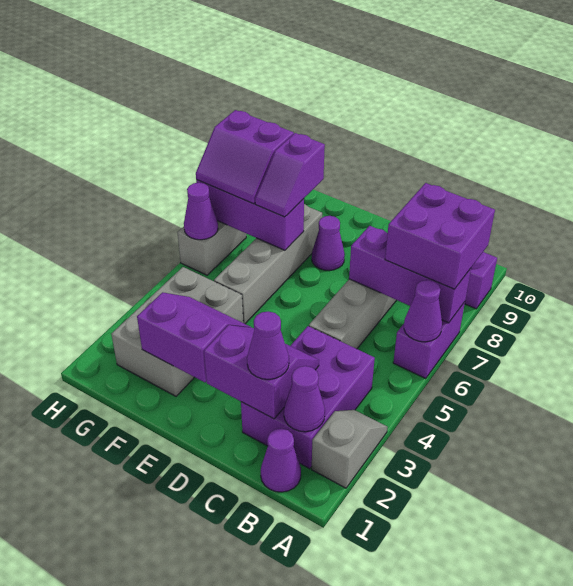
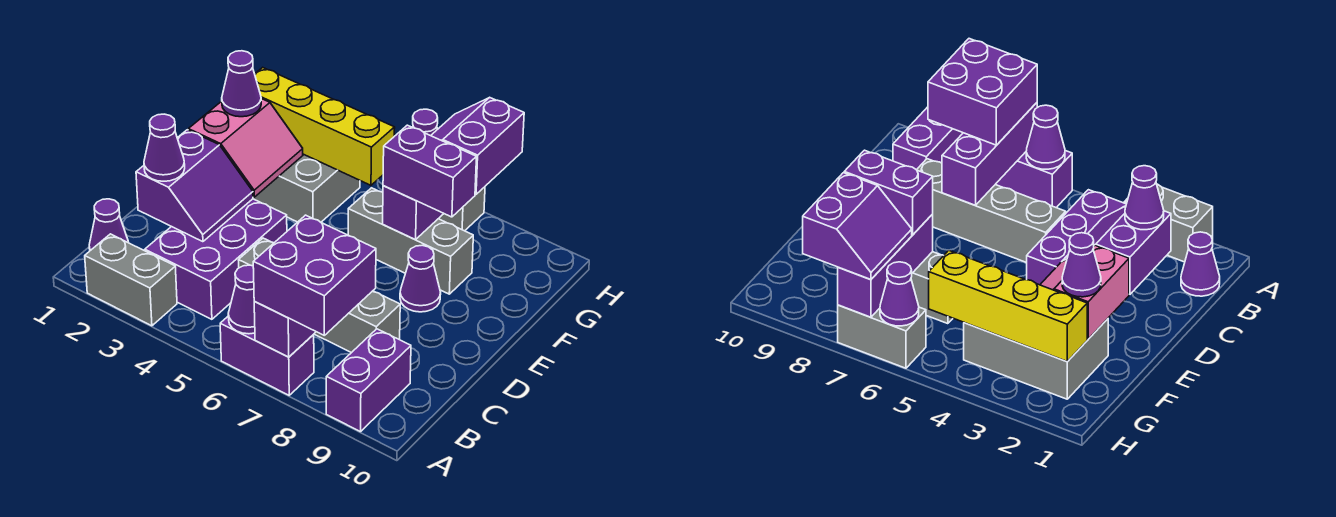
grey slope A2:A3 level 1 top 2 -> grey brick A2:A3 level 1
purple brick B2:C4 level 1 -> purple brick B3:D4 level 1
purple cone B2 level 2 -> purple cone F2 level 3
purple slope E2:F3 level 2 top 2 -> pink slope E2:F3 level 2 top 2
grey brick F5:F8 level 1 -> grey brick F6:F8 level 1
purple slope F7:F8 level 3 top 8 -> purple brick F7:F8 level 3
none -> yellow brick G2:G5 level 2

